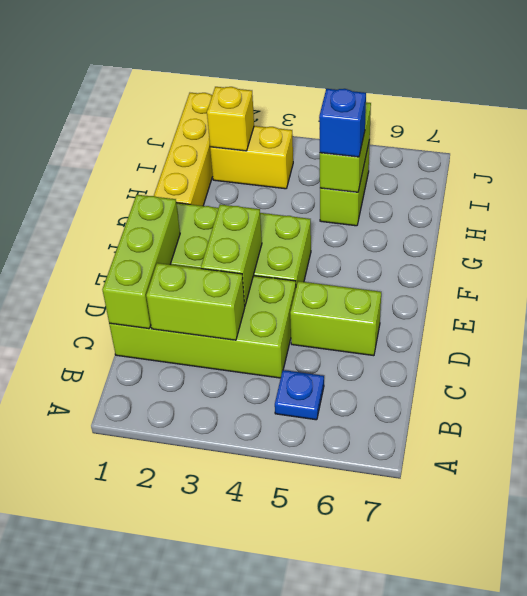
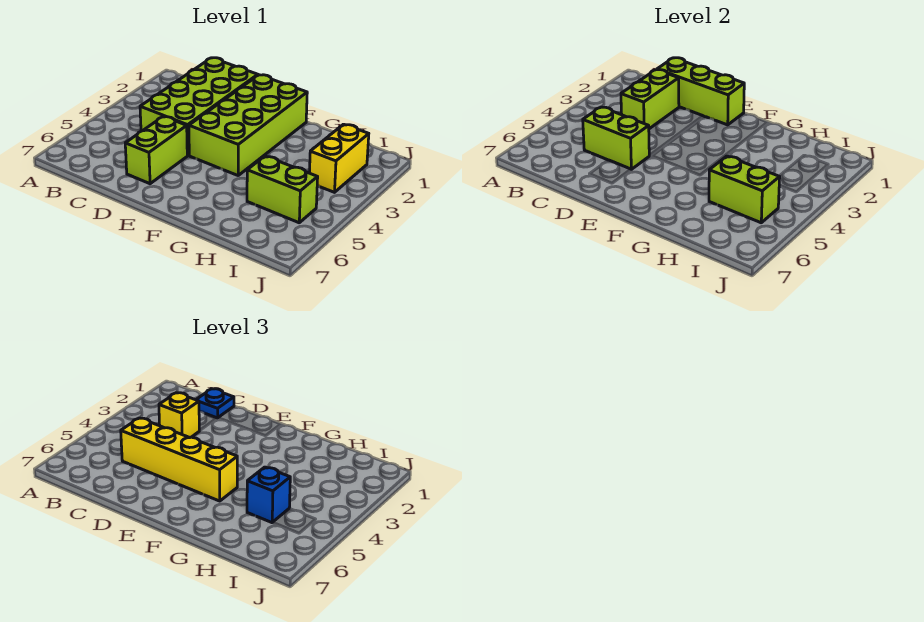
blue plate B5 level 1 -> blue plate C1 level 3
lime brick D3:E3 level 2 -> lime brick C5:D5 level 2
yellow brick G1:J1 level 1 -> yellow brick C5:F5 level 3
yellow brick I2 level 2 -> yellow brick C3 level 3

